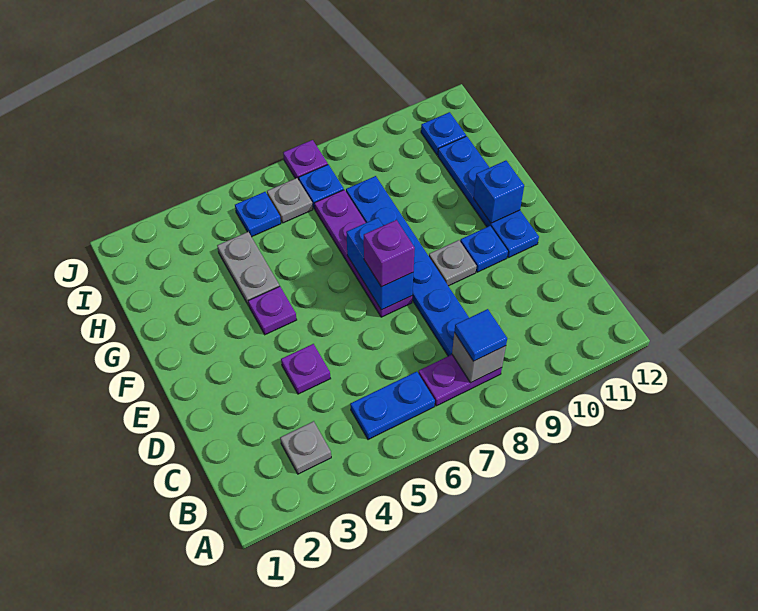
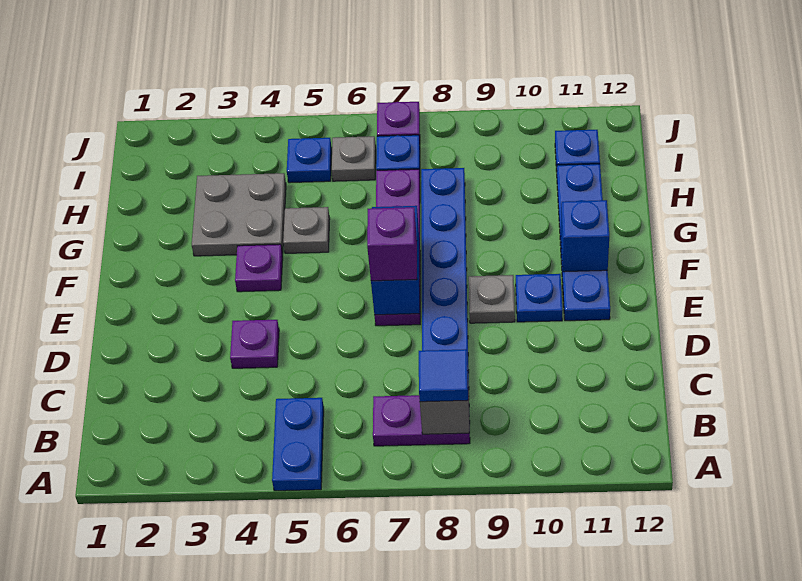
grey plate B3 level 1 -> grey plate G5 level 1
blue plate B5:B6 level 1 -> blue plate A5:B5 level 1
grey plate G4:H4 level 1 -> grey plate G3:H4 level 1

